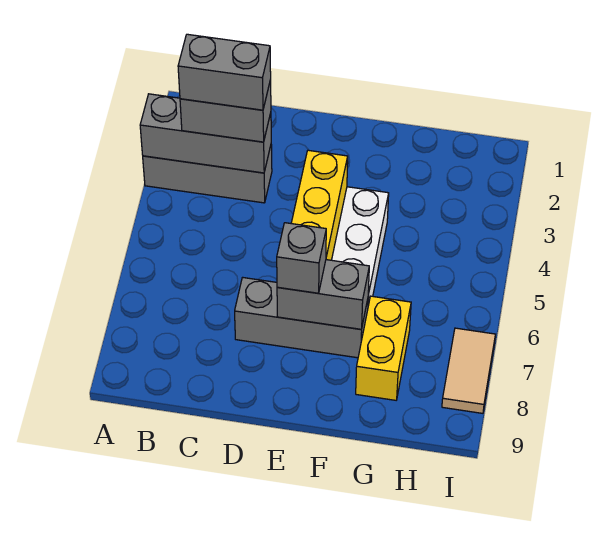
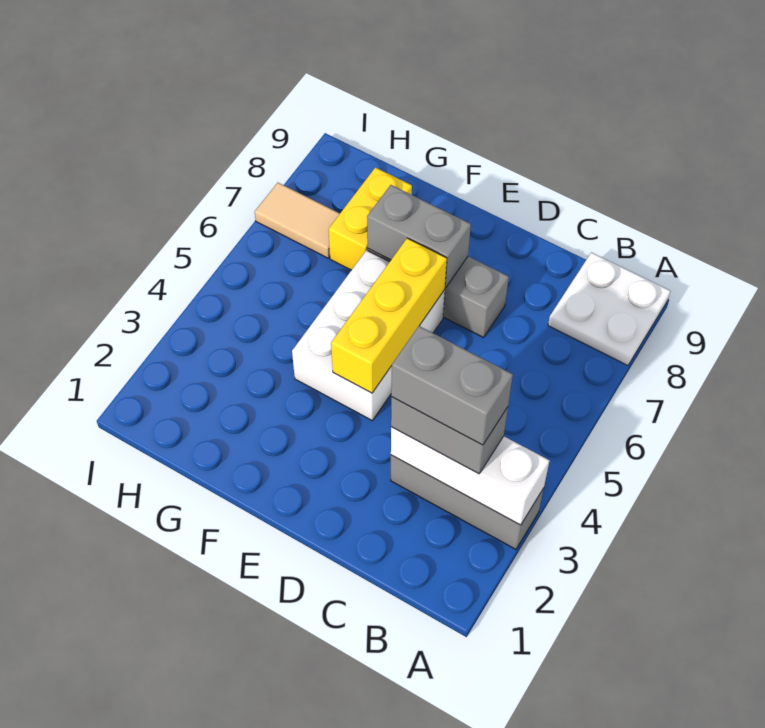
grey brick A3:C3 level 2 -> white brick A3:C3 level 2
none -> white plate A8:B9 level 1
grey brick E7 level 3 -> none
tan tile I7:I8 level 1 -> tan tile H7:I7 level 1

